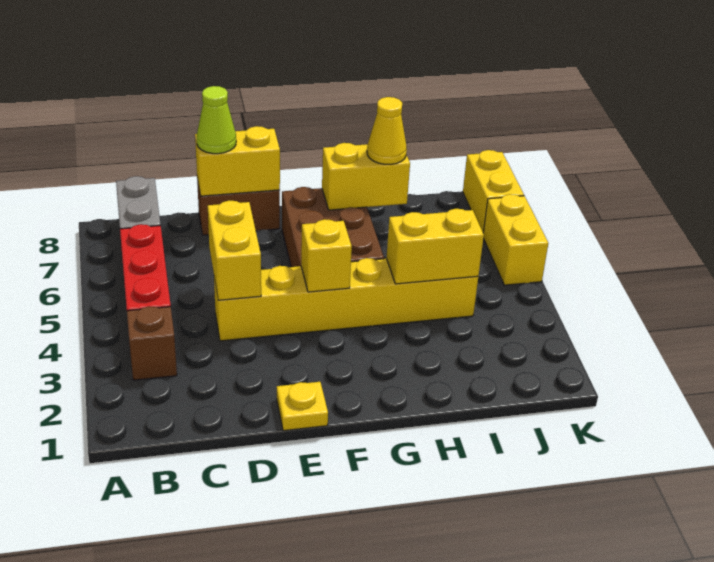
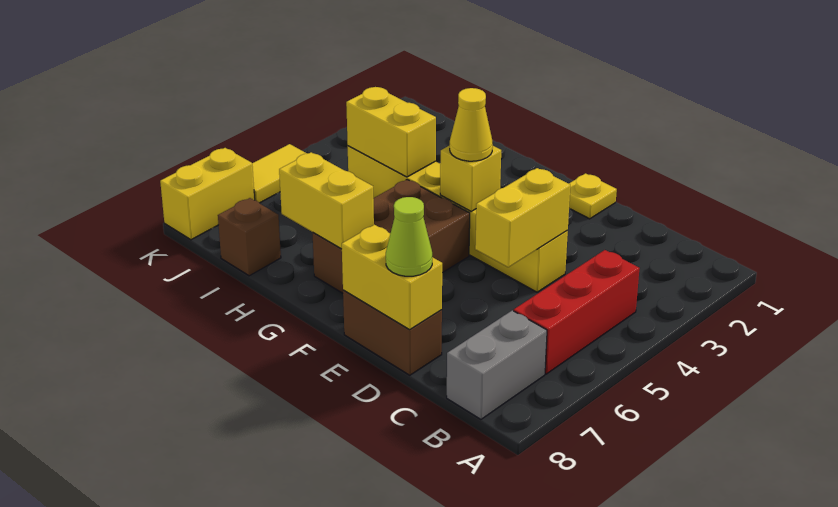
brown brick B3 level 1 -> brown brick I8 level 1
yellow cone H7 level 3 -> yellow cone F4 level 3
yellow brick K5:K6 level 1 -> yellow tile K5:K6 level 1

